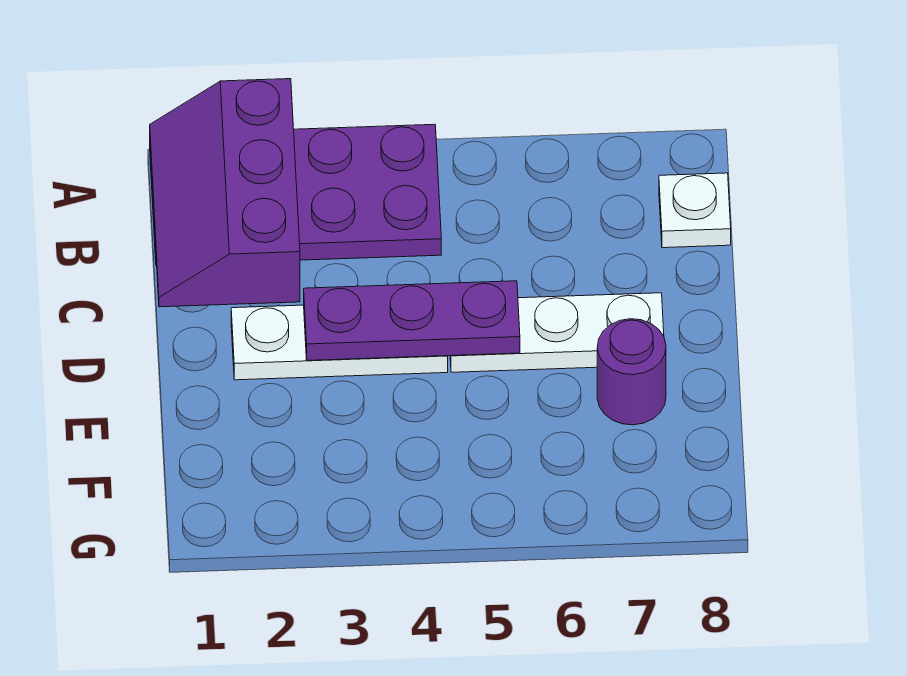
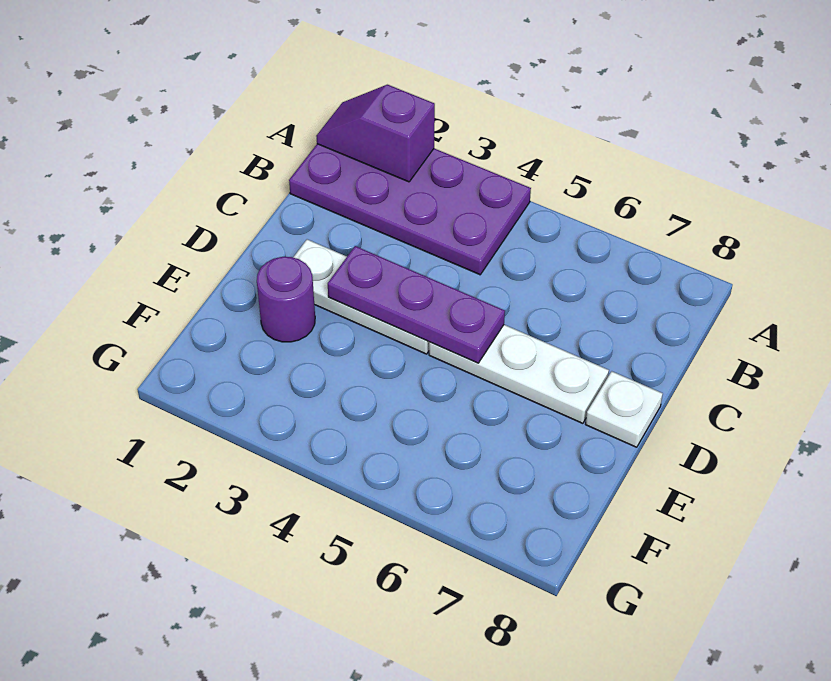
purple slope A1:C2 level 2 top 2 -> purple slope A1:A2 level 2 top 2
white plate B8 level 1 -> white plate D8 level 1
purple round brick E7 level 1 -> purple round brick E2 level 1

